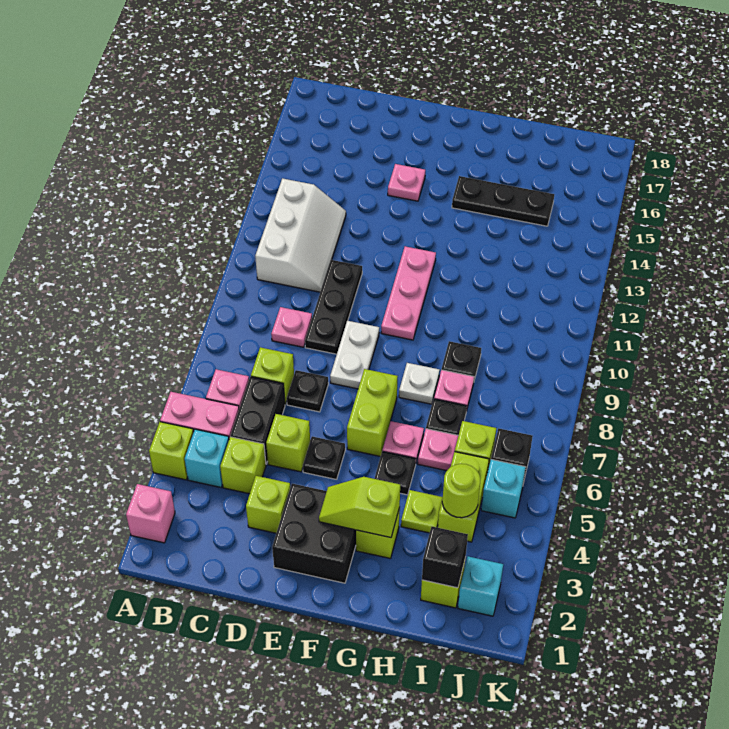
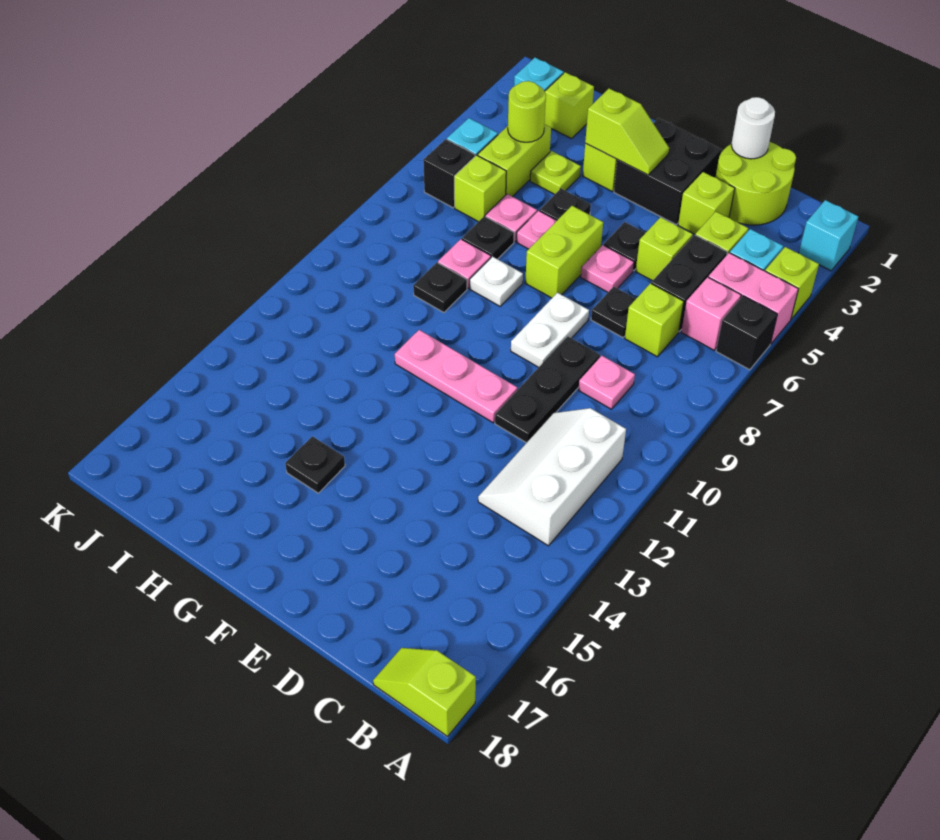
pink brick A2 level 1 -> cyan brick A2 level 1
none -> lime slope A18:B18 level 1 top A
none -> lime round brick C1:D2 level 1
none -> white round brick D1 level 2
pink plate E15 level 1 -> pink plate E6 level 1
pink plate F10:F12 level 1 -> pink plate E11:G11 level 1
black plate G15:I15 level 1 -> black plate G15 level 1
black brick I2 level 2 -> black brick A6 level 1

